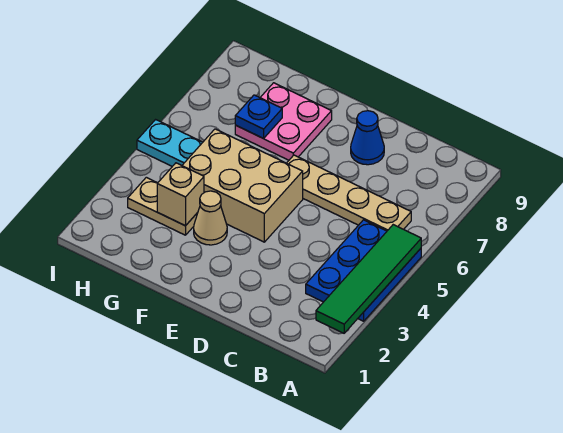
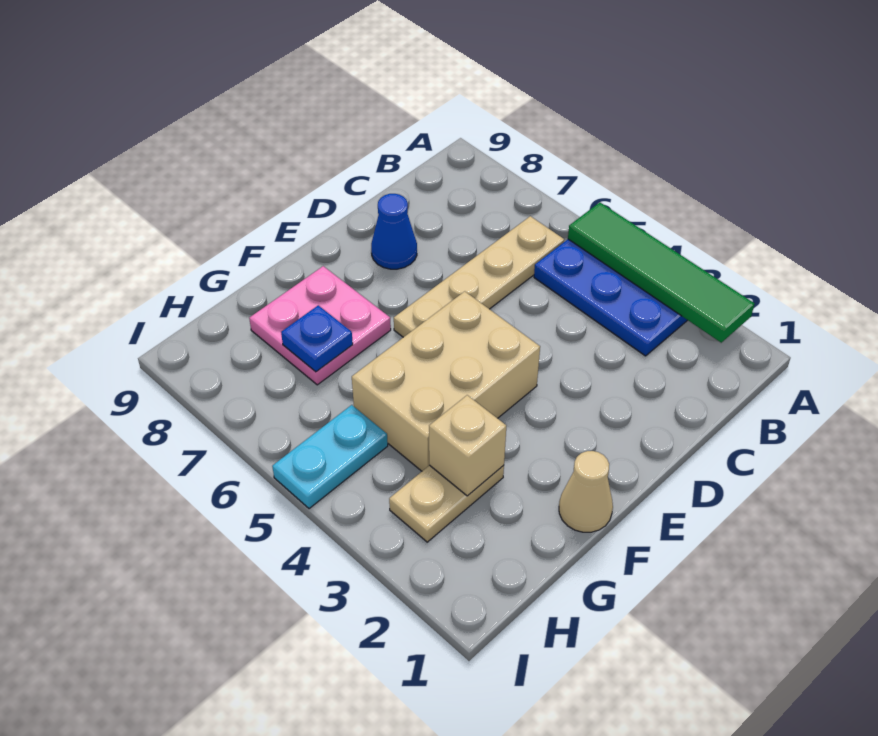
tan cone F3 level 1 -> tan cone F1 level 1

